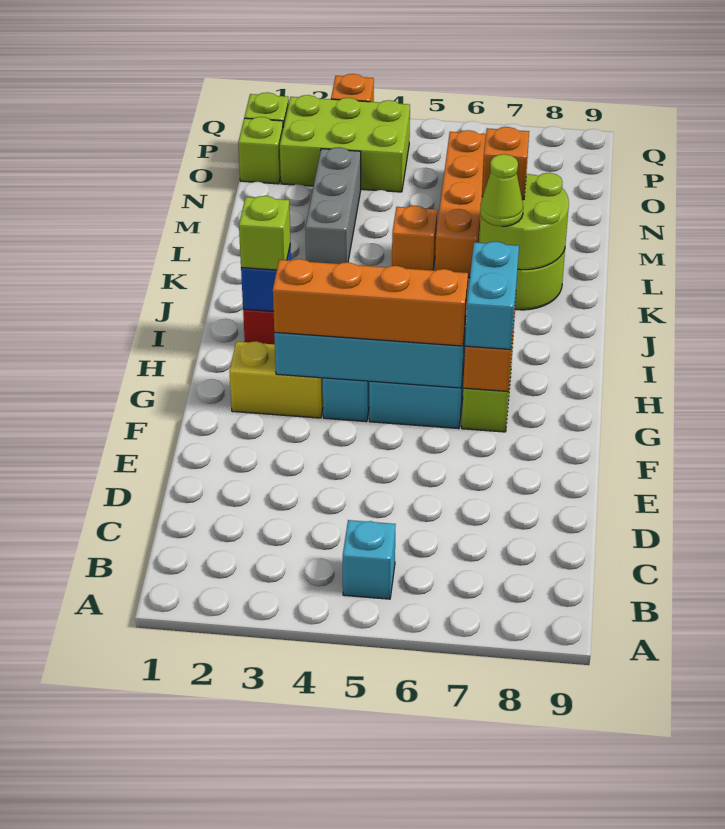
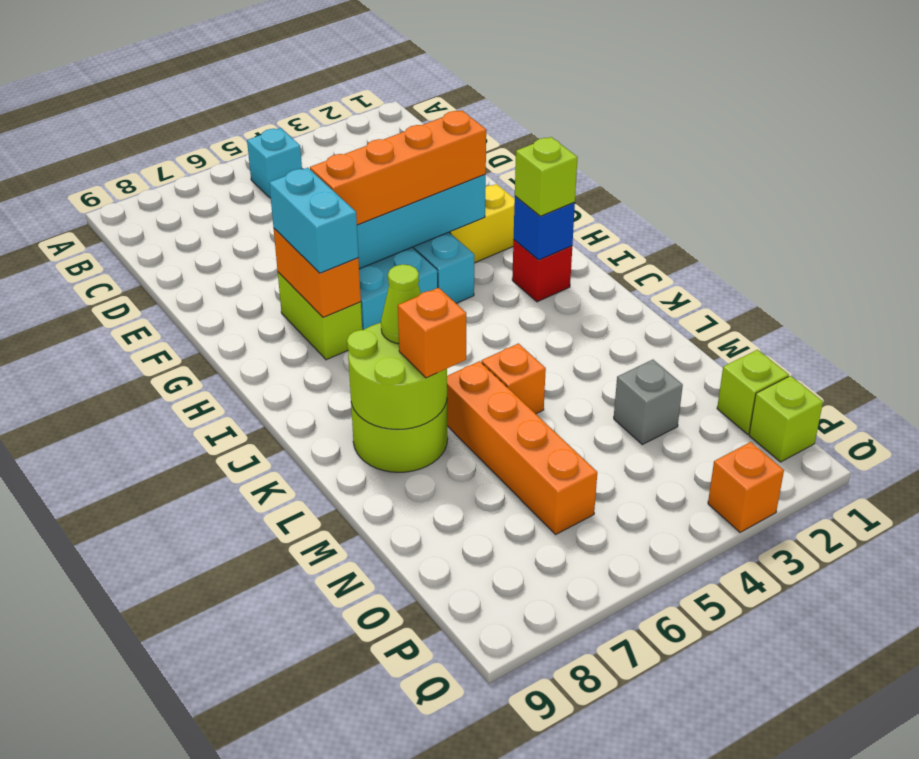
grey brick L3:N3 level 1 -> grey brick N3 level 1
lime brick O2:P4 level 1 -> none

